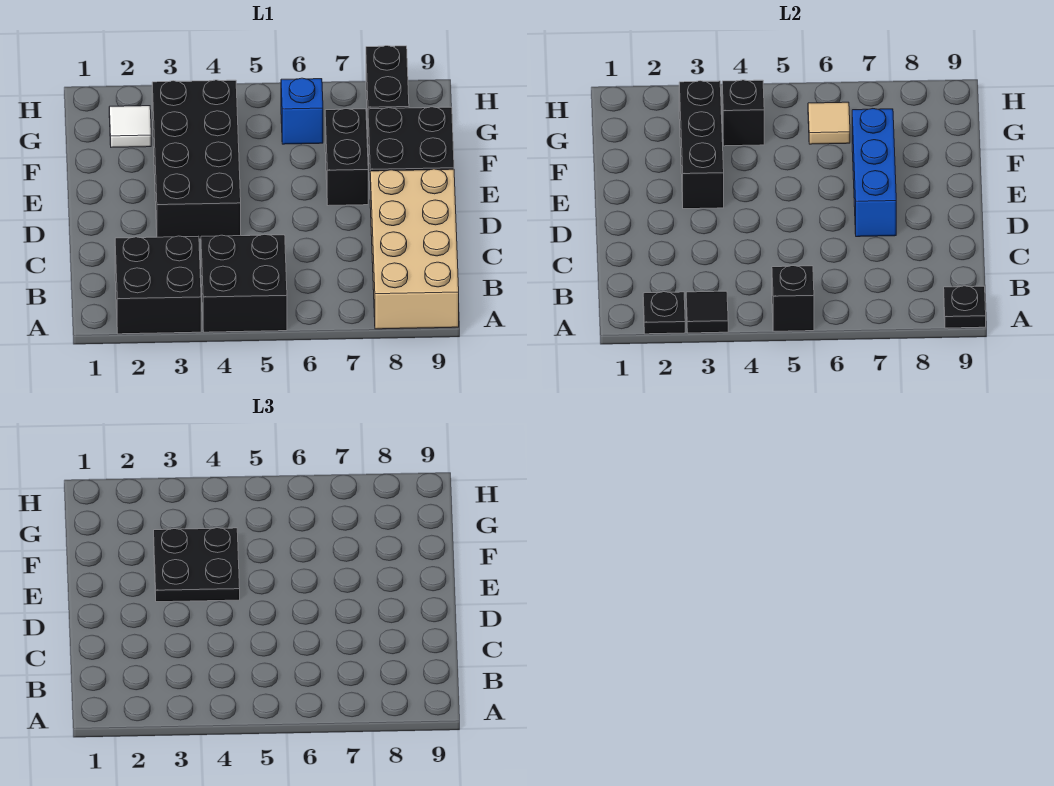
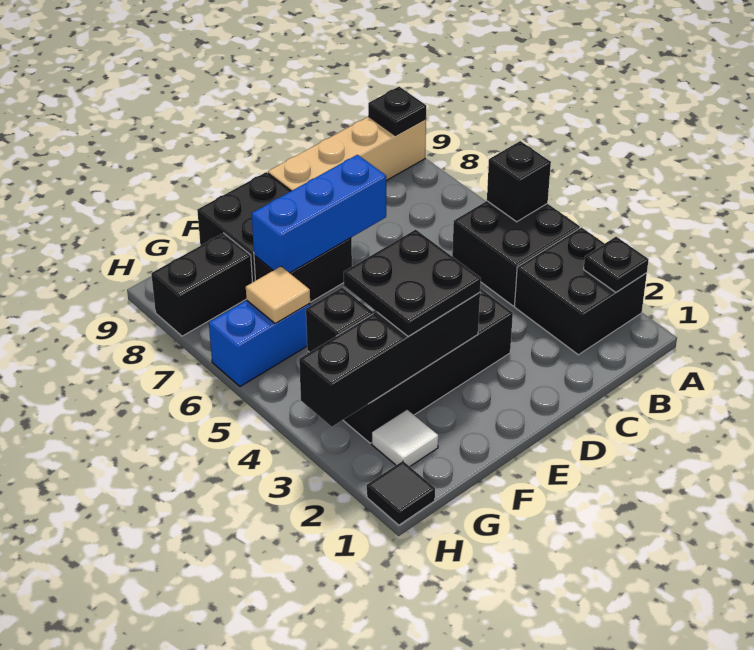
black tile A3 level 2 -> black tile H1 level 1
tan brick A8:D9 level 1 -> tan brick A9:D9 level 1
black brick E3:G3 level 2 -> black brick E3:H3 level 2
blue brick G6 level 1 -> blue brick G6:H6 level 1

